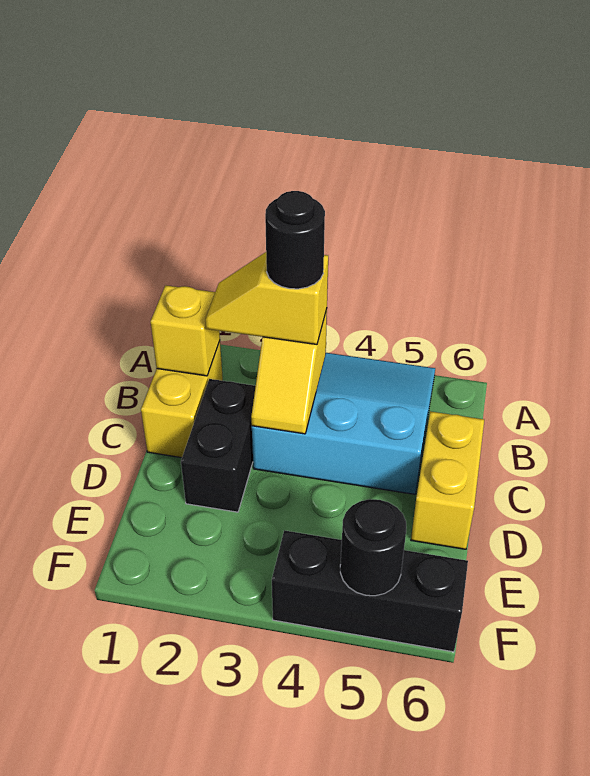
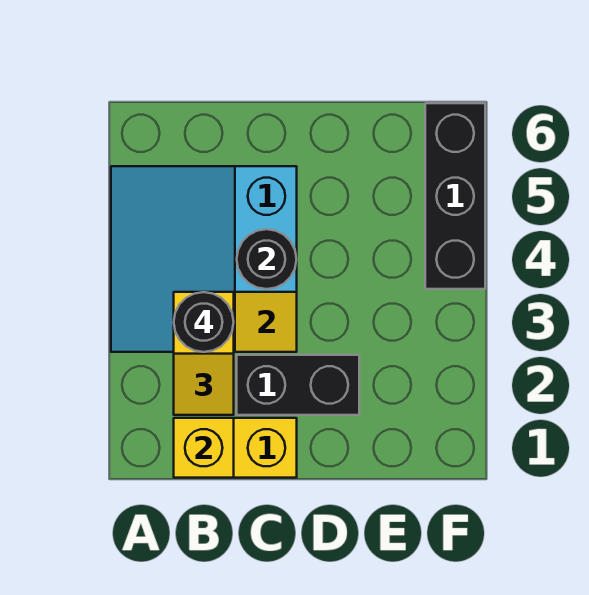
yellow brick C6:D6 level 1 -> none
black round brick F5 level 2 -> black round brick C4 level 2

